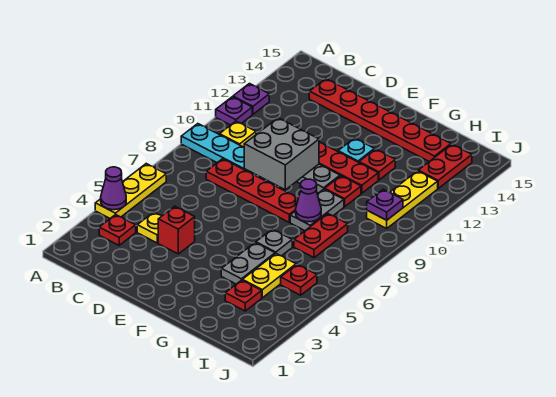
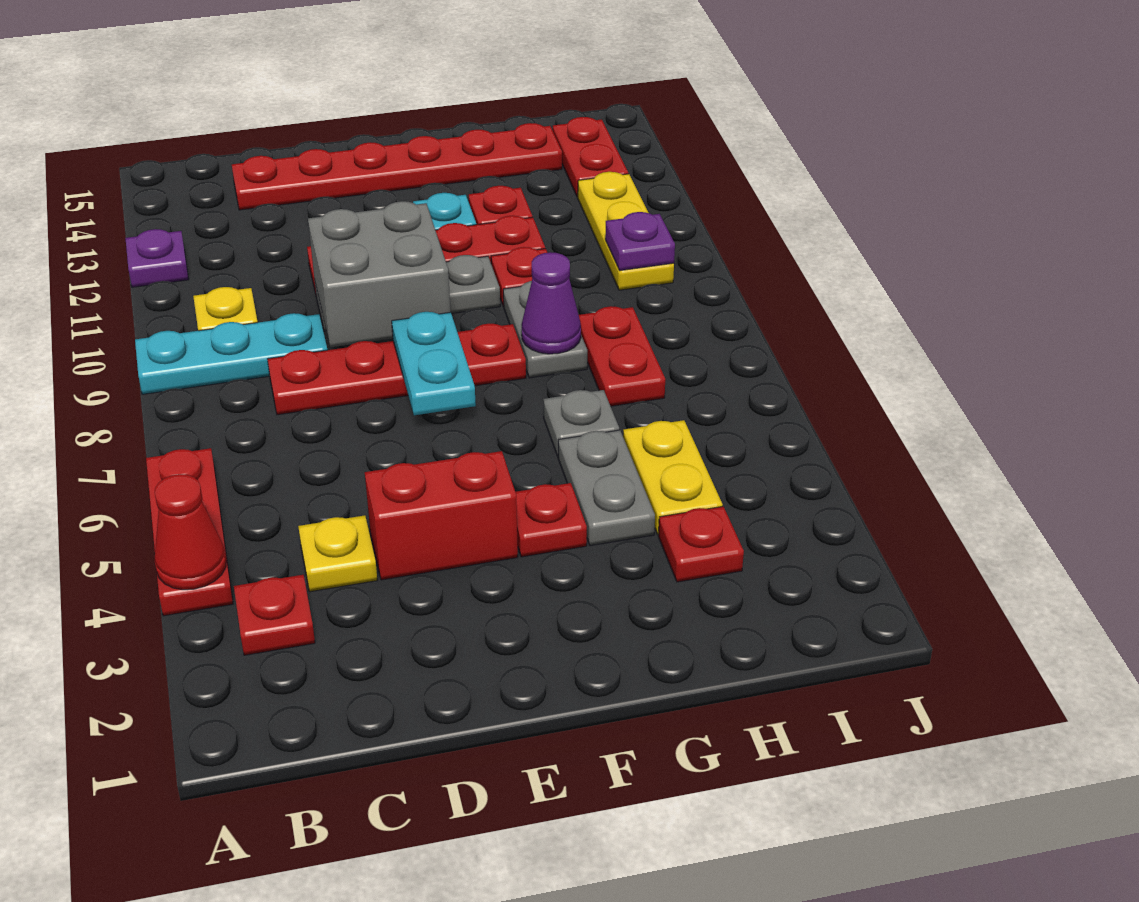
yellow plate A4:A6 level 1 -> red plate A4:A6 level 1
purple cone A4 level 2 -> red cone A4 level 2
purple plate A11 level 1 -> none
red brick D4 level 1 -> red brick D4:E4 level 1
none -> cyan plate E7:E8 level 2
red plate I5 level 1 -> red plate F4 level 1

